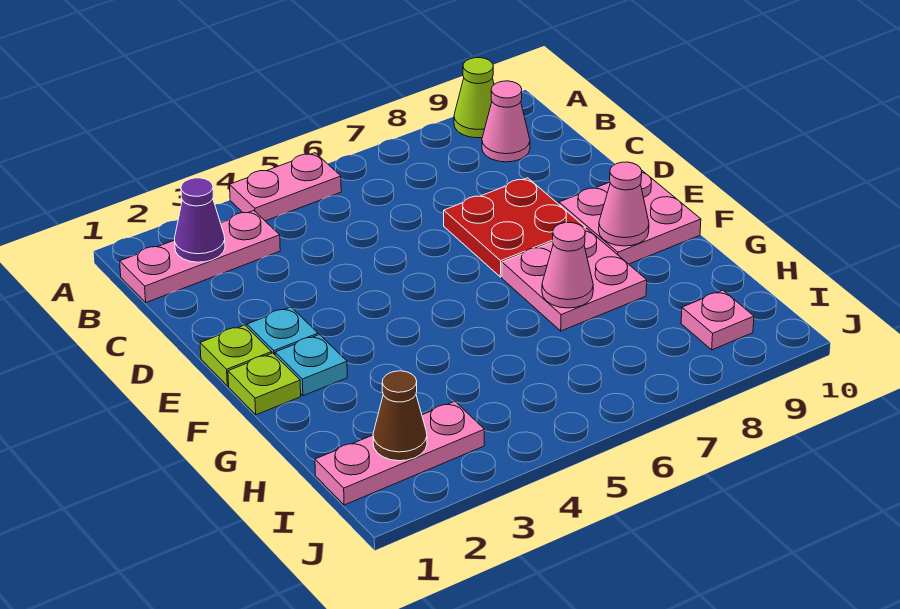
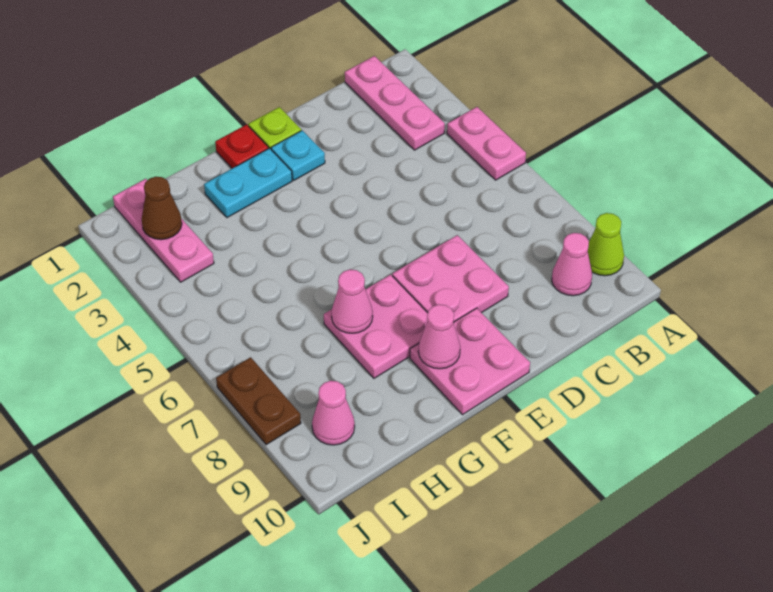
purple cone B2 level 2 -> none
red plate D7:E8 level 1 -> pink plate D7:E8 level 1
lime plate F1 level 1 -> red plate F1 level 1
cyan plate F2 level 1 -> cyan plate F2:G2 level 1
pink plate I9 level 1 -> pink cone I9 level 1
none -> brown plate J7:J8 level 1

